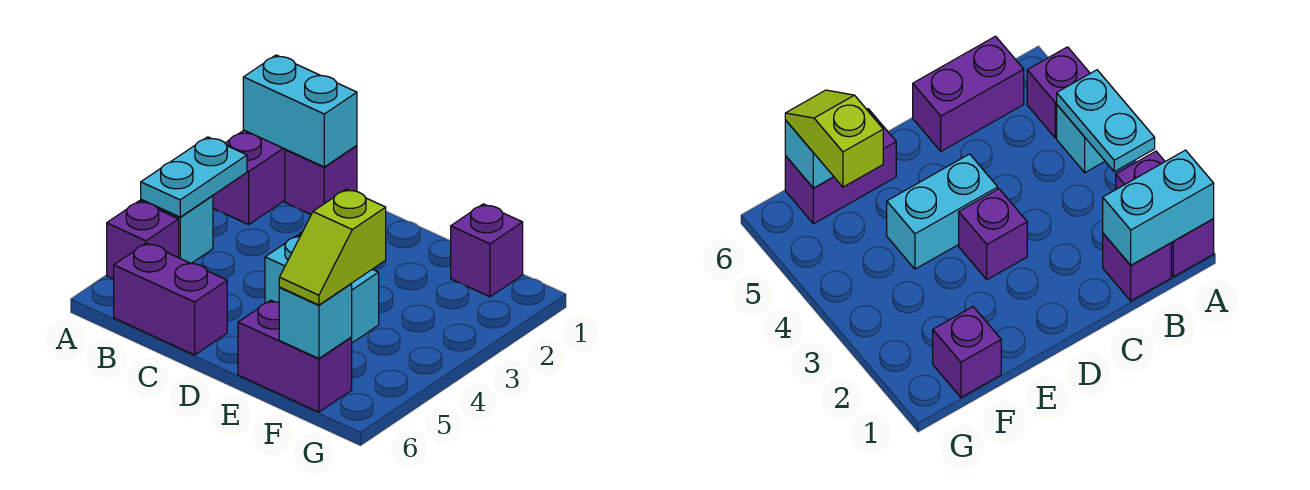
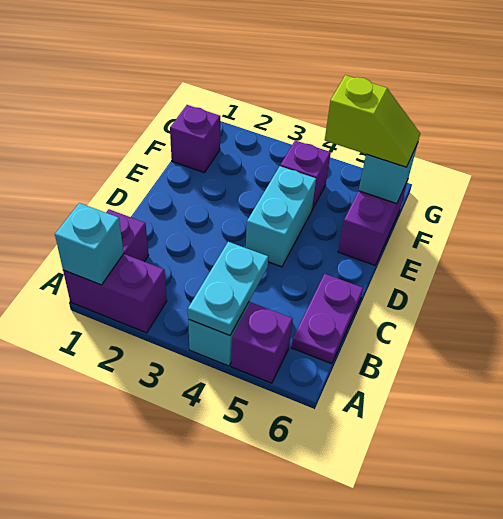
cyan brick A1:B1 level 2 -> cyan brick A1 level 2
cyan plate A3:A4 level 2 -> cyan plate A4:B4 level 2
purple brick B6:C6 level 1 -> purple plate B6:C6 level 1
purple brick D3 level 1 -> purple brick F4 level 1

